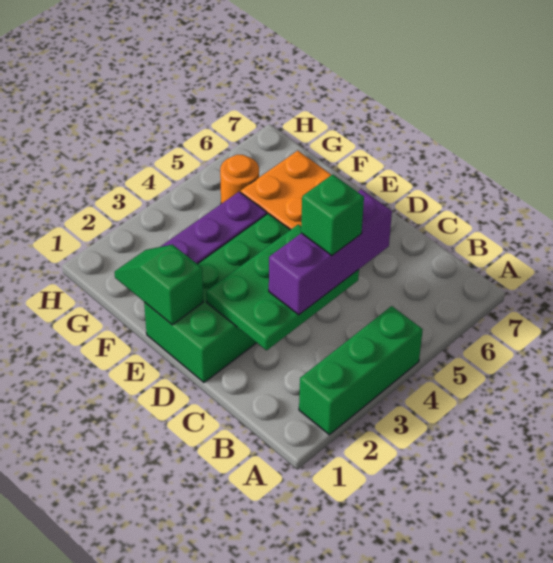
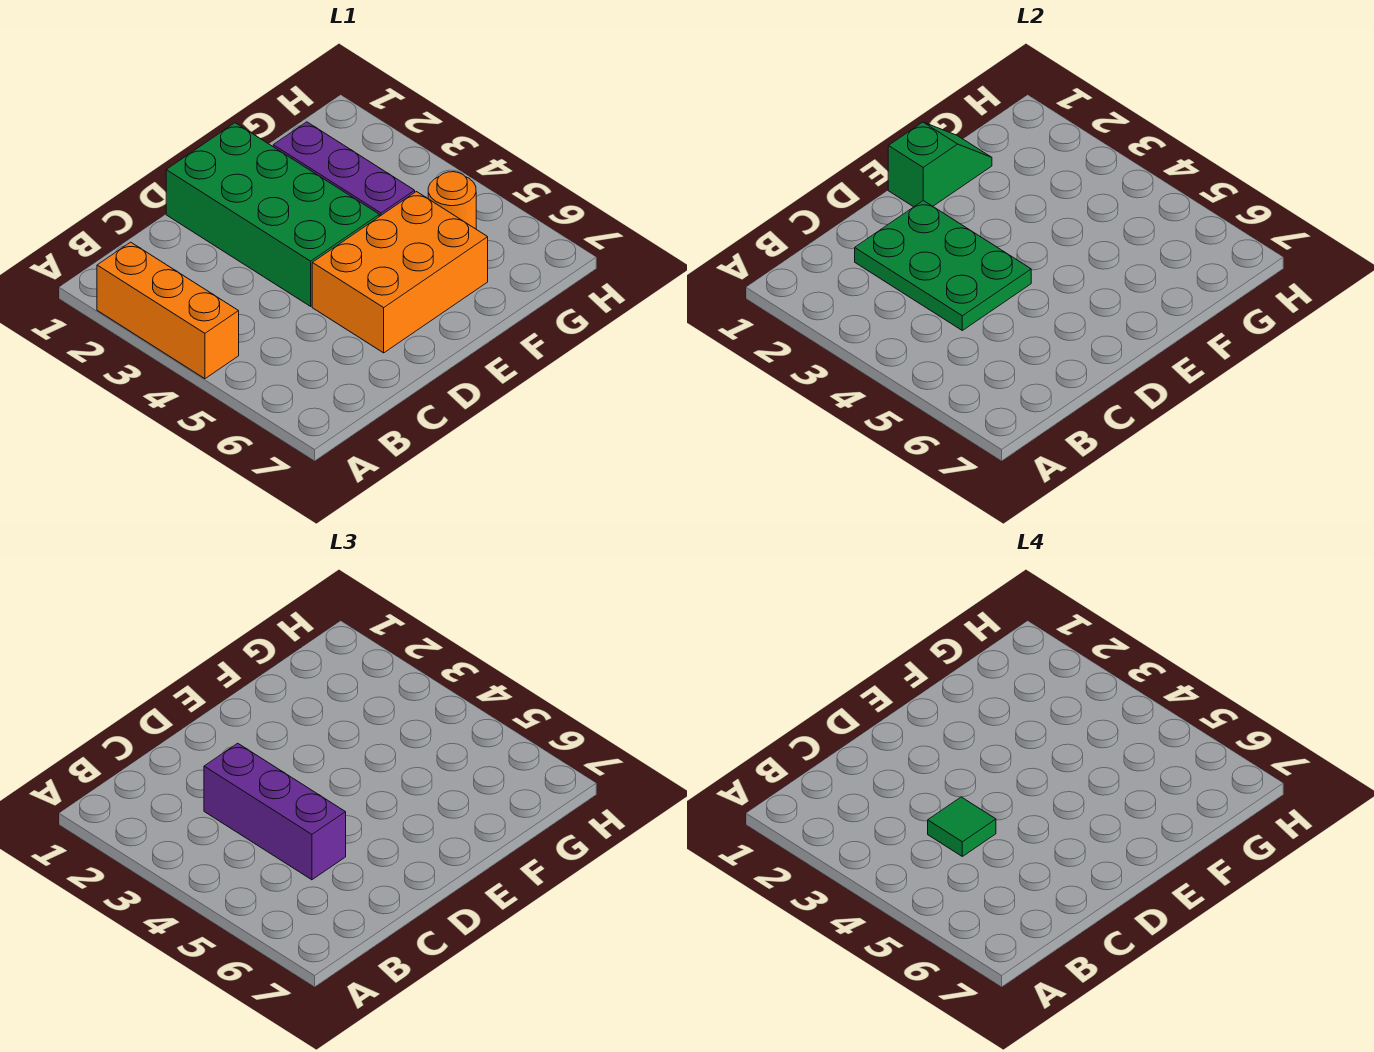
green brick A2:A4 level 1 -> orange brick A2:A4 level 1
green brick C4 level 4 -> green tile C4 level 4

